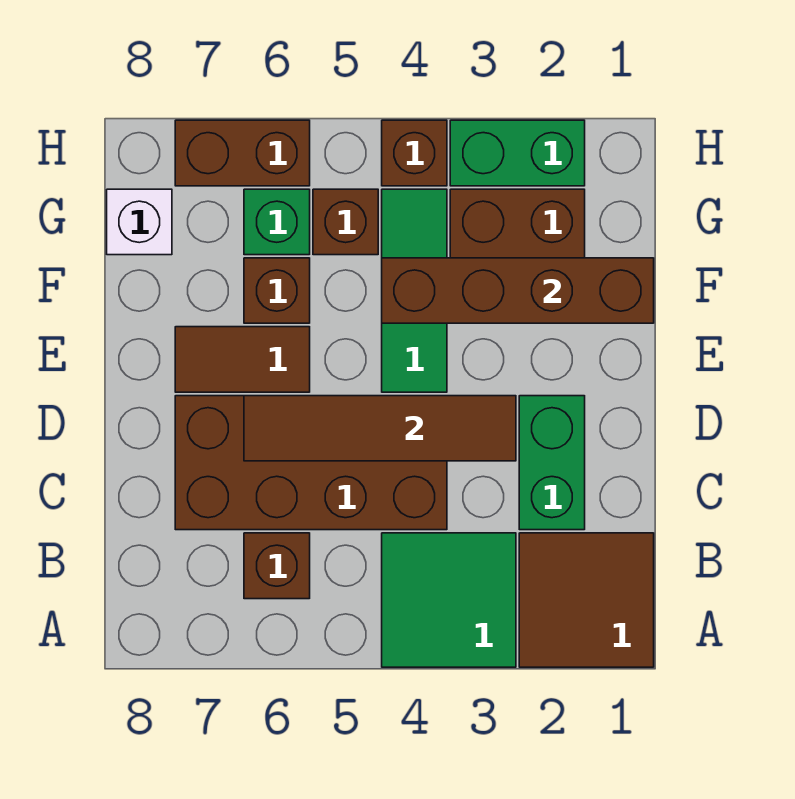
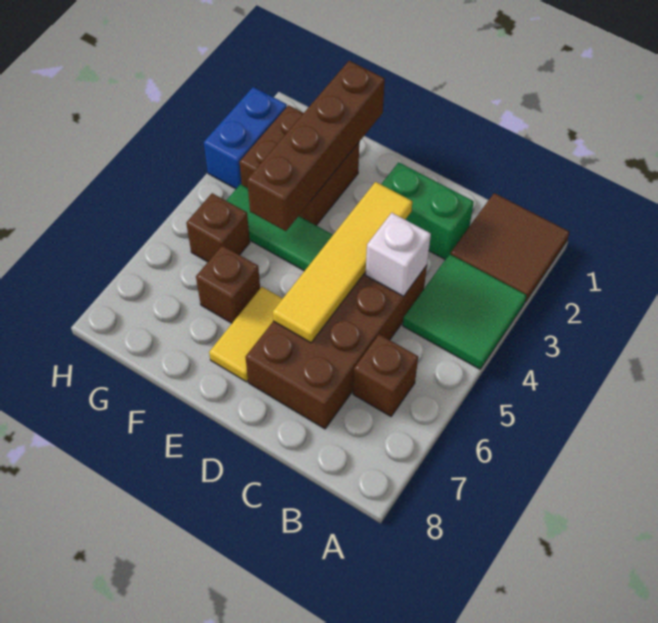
brown tile D3:D6 level 2 -> yellow tile D3:D6 level 2
brown tile E6:E7 level 1 -> yellow tile E6:E7 level 1
green brick G6 level 1 -> none
white brick G8 level 1 -> white brick C4 level 2
green brick H2:H3 level 1 -> blue brick H2:H3 level 1
brown brick H4 level 1 -> none
brown brick H6:H7 level 1 -> none

